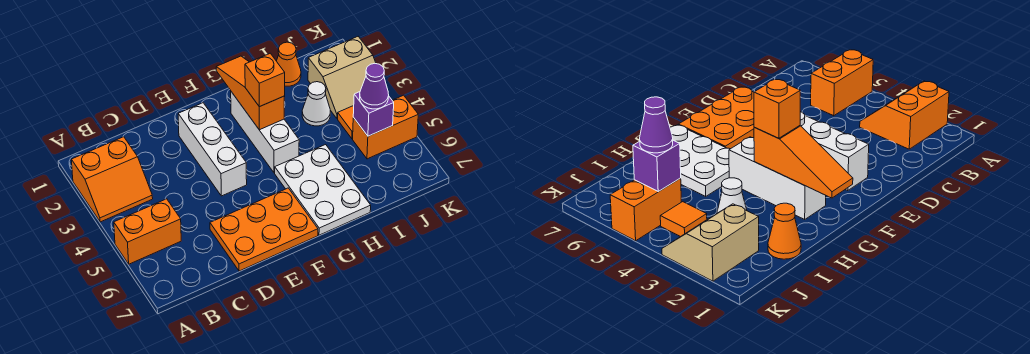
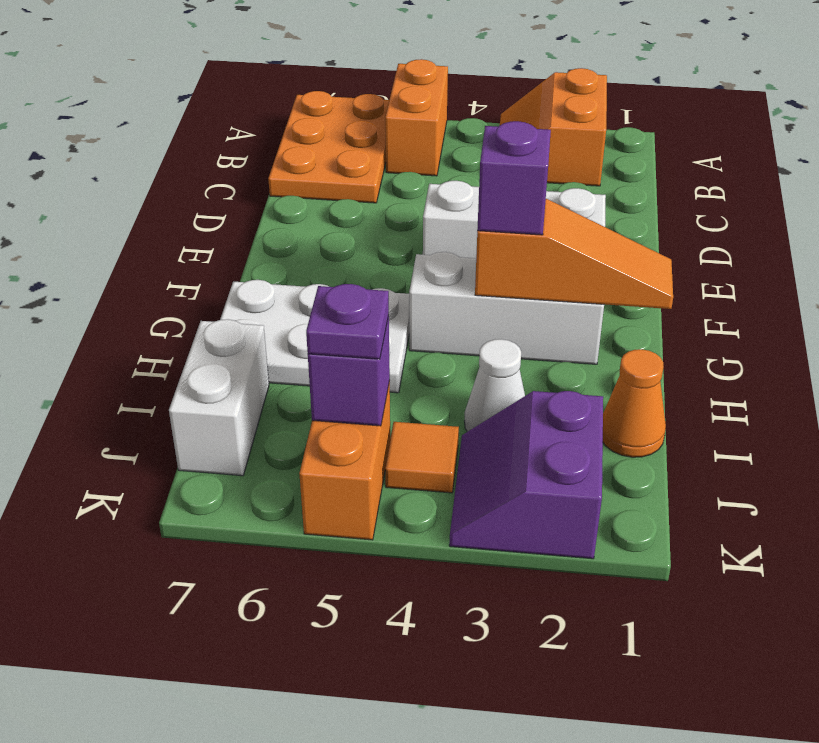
orange plate D6:F7 level 1 -> orange plate A6:C7 level 1
orange brick G3 level 3 -> purple brick G3 level 3
none -> white brick I7:J7 level 1
tan slope J2:K3 level 1 top 2 -> purple slope J2:K3 level 1 top 2
purple cone J5 level 3 -> purple plate J5 level 3

